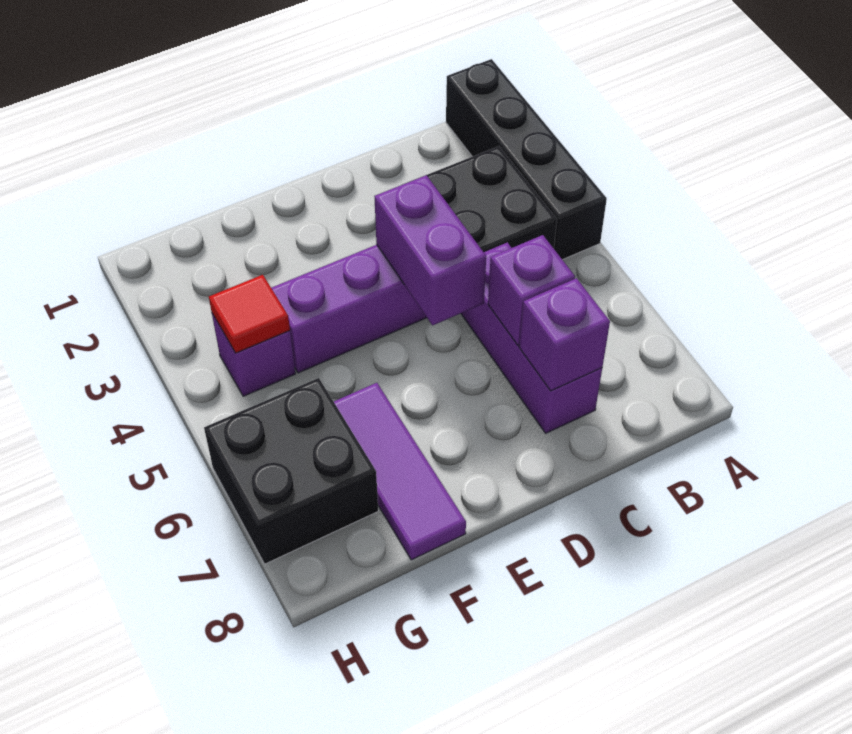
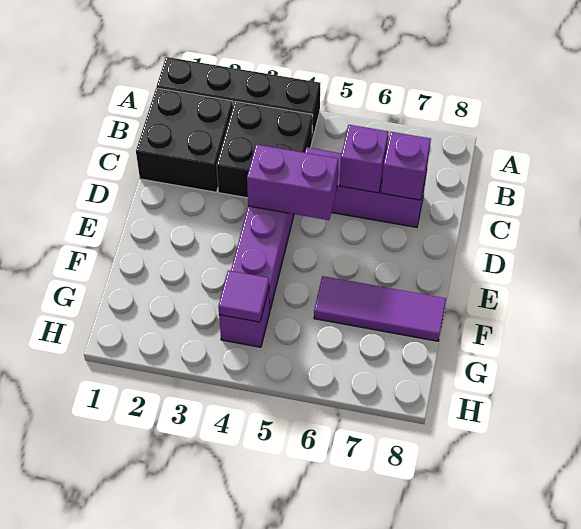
red tile G4 level 2 -> purple tile G4 level 2
black brick G6:H7 level 1 -> black brick B1:C2 level 1

